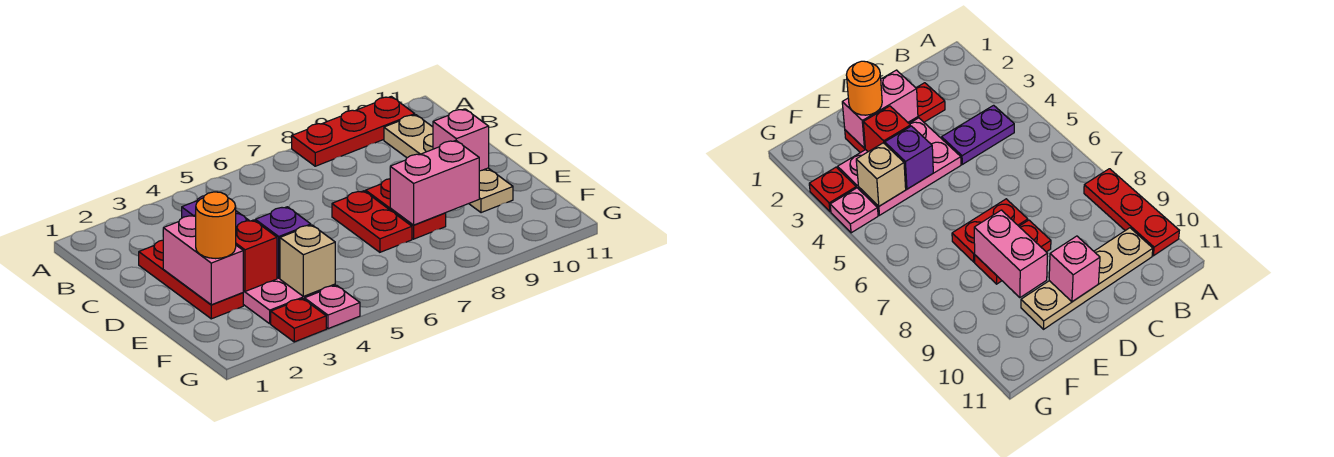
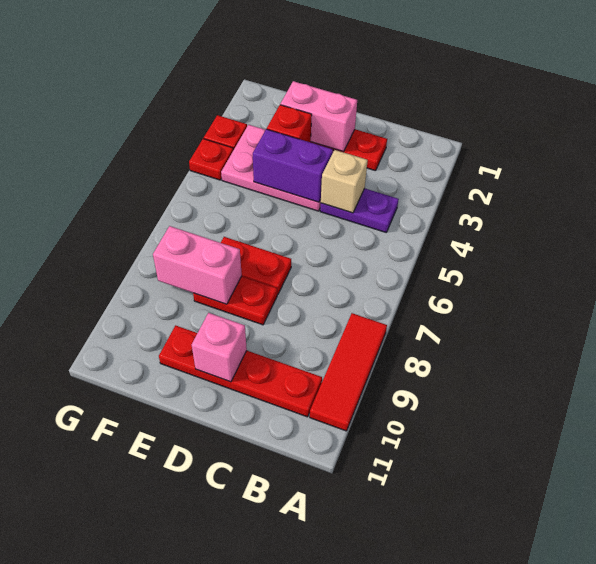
red plate A8:A10 level 1 -> red tile A8:A10 level 1
tan plate B10:E10 level 1 -> red plate B10:E10 level 1
orange round brick E2 level 3 -> none
purple brick E4 level 2 -> purple brick D4:E4 level 2
pink brick E8:E9 level 2 -> pink brick E8:F8 level 2
tan brick F4 level 2 -> tan brick C4 level 2
pink plate G4 level 1 -> red plate G4 level 1

